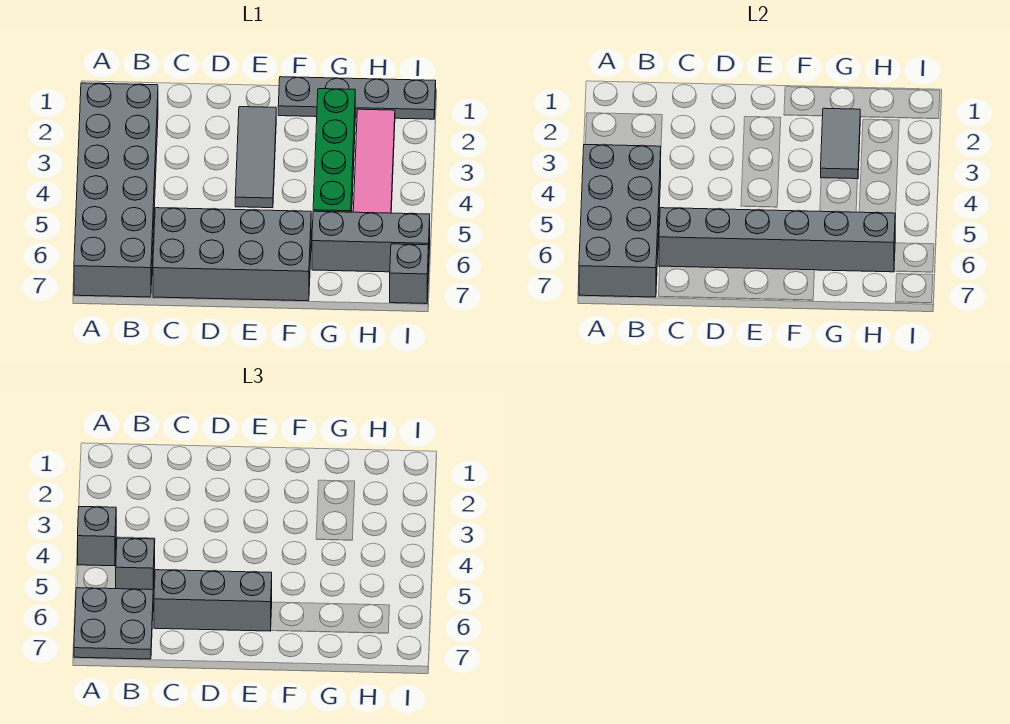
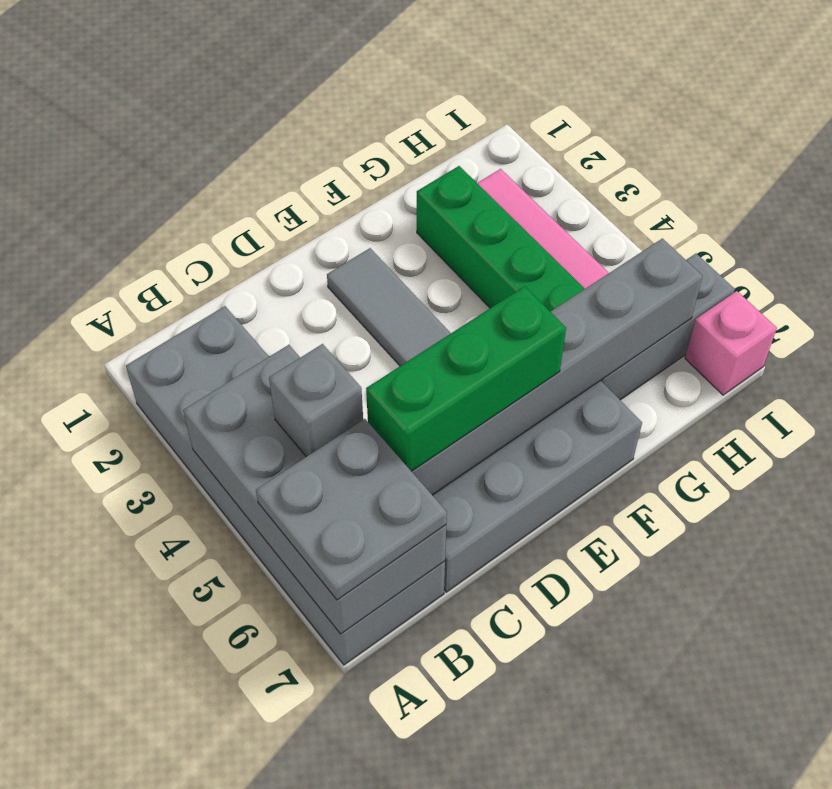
grey brick A4 level 3 -> none
grey brick C6:E6 level 3 -> green brick C6:E6 level 3
grey plate F1:I1 level 1 -> none
grey tile G2:G3 level 2 -> none
grey brick I7 level 1 -> pink brick I7 level 1

